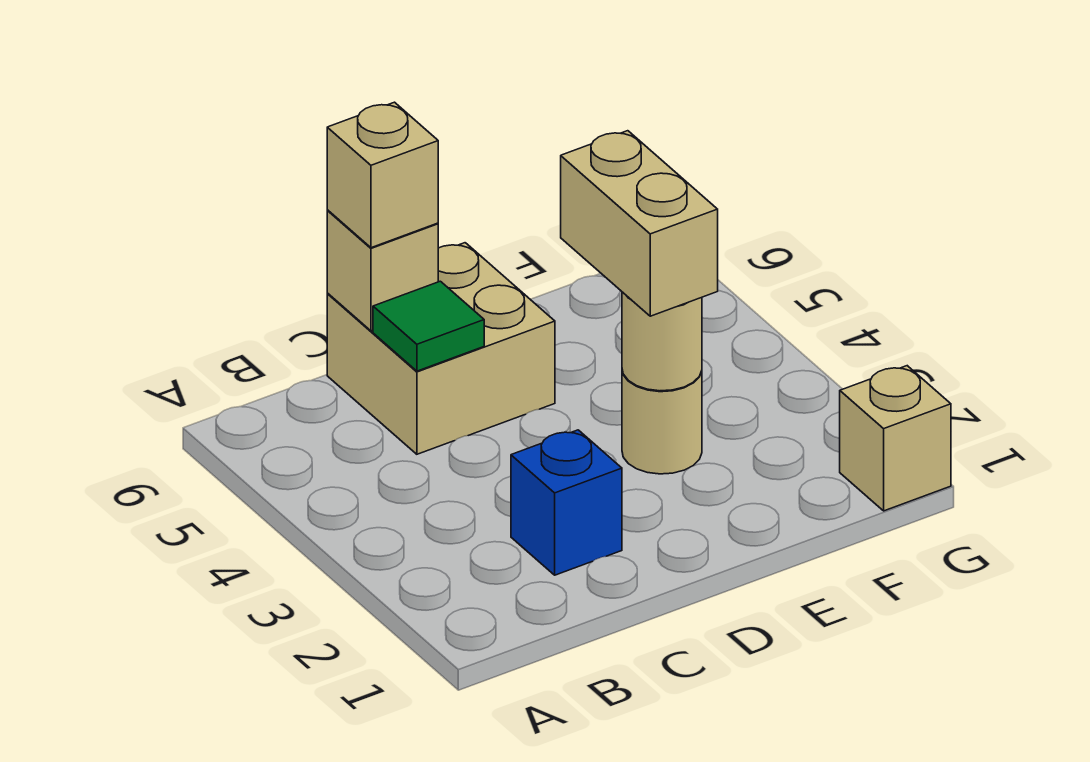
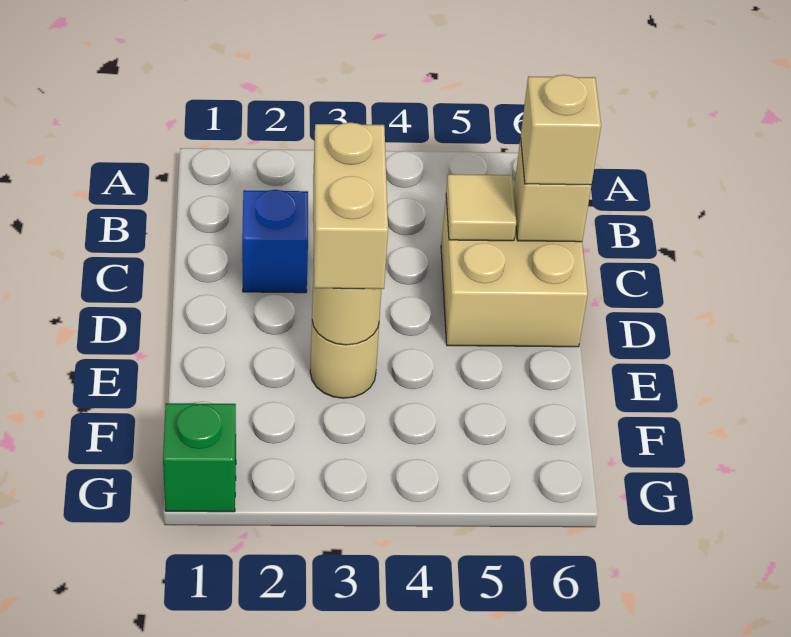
green tile C5 level 2 -> tan tile C5 level 2
tan brick E3:E4 level 3 -> tan brick D3:E3 level 3
tan brick G1 level 1 -> green brick G1 level 1

